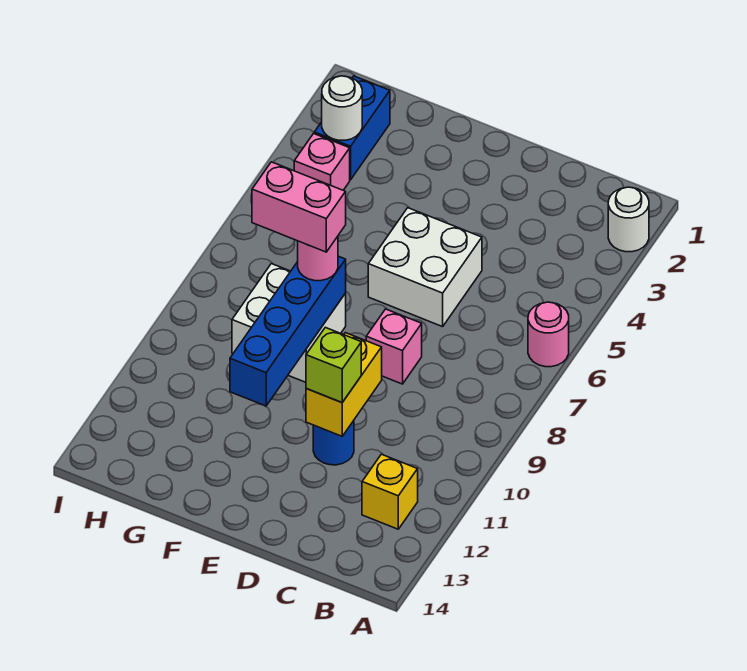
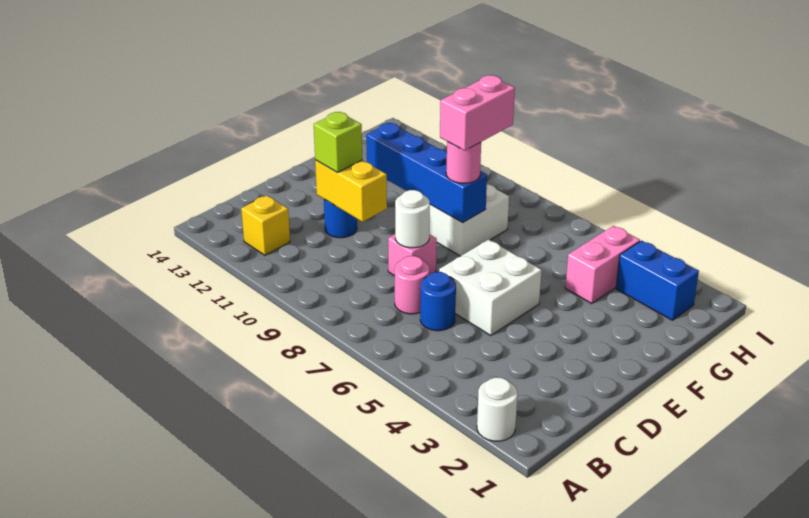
pink round brick A6 level 1 -> pink round brick C7 level 1
none -> blue round brick C6 level 1
white round brick H3 level 2 -> white round brick D8 level 2
pink brick H4 level 1 -> pink brick G4:H4 level 1

